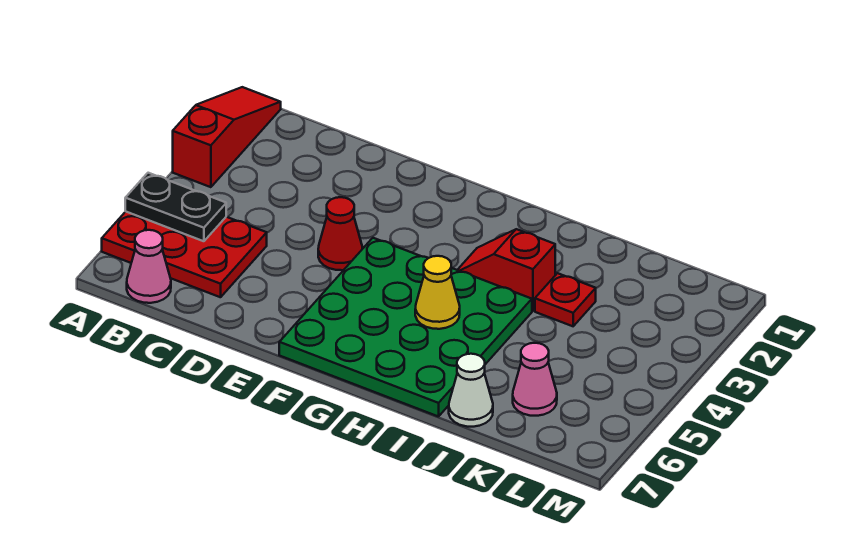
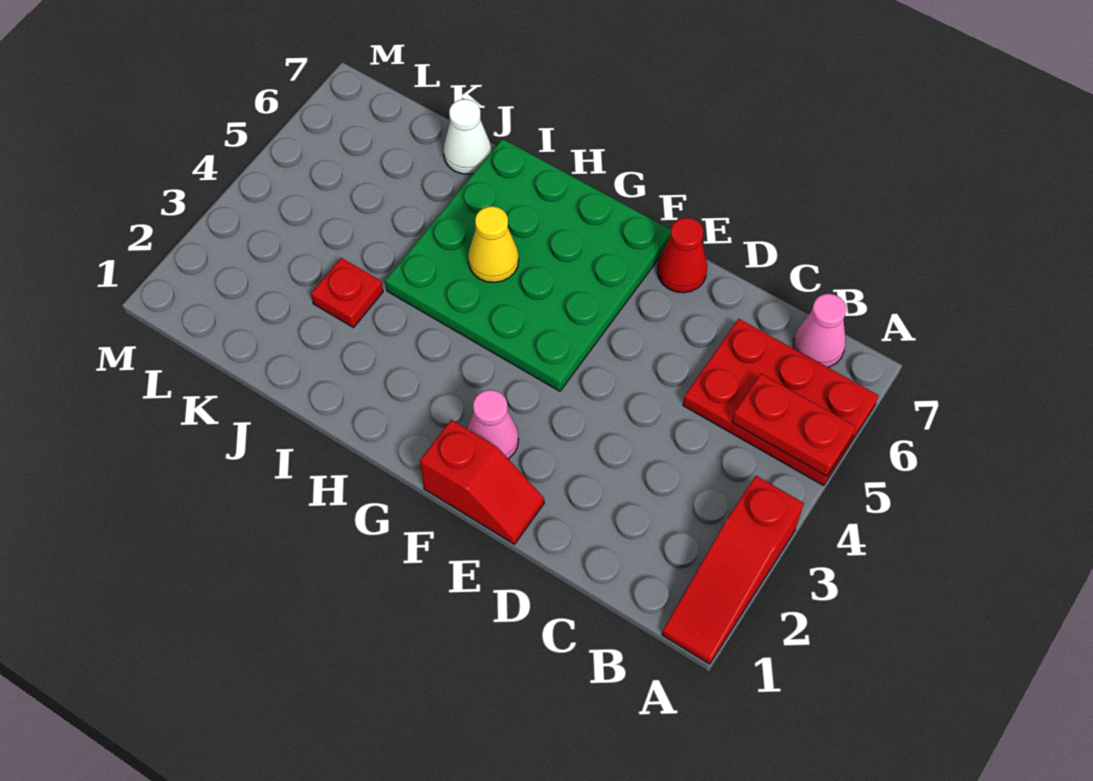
black plate A5:B5 level 2 -> red plate A5:B5 level 2
red cone E4 level 1 -> red cone E7 level 1
red slope H3:I3 level 1 top I -> red slope E1:F1 level 1 top F
pink cone K6 level 1 -> pink cone F2 level 1

